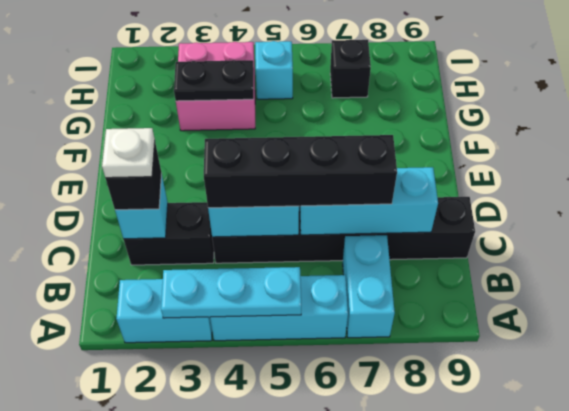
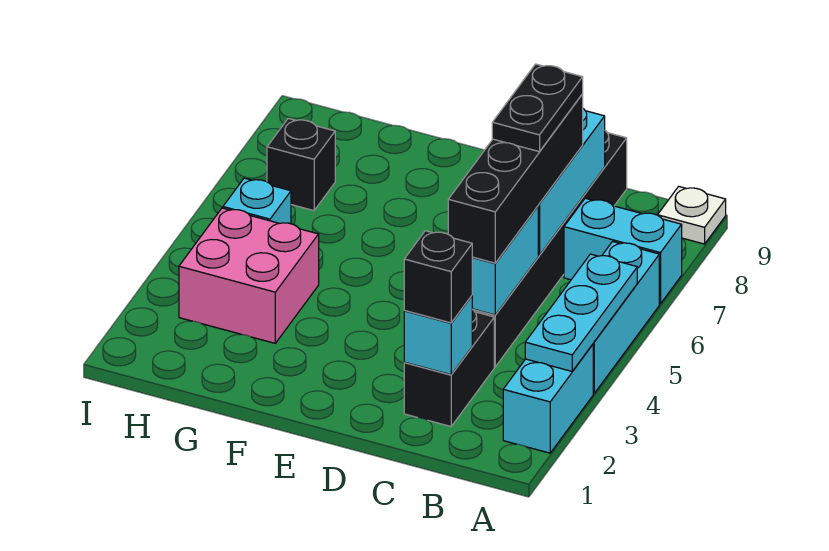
white plate C2 level 4 -> white plate A9 level 1
black plate G3:G4 level 2 -> black plate C6:C7 level 4

